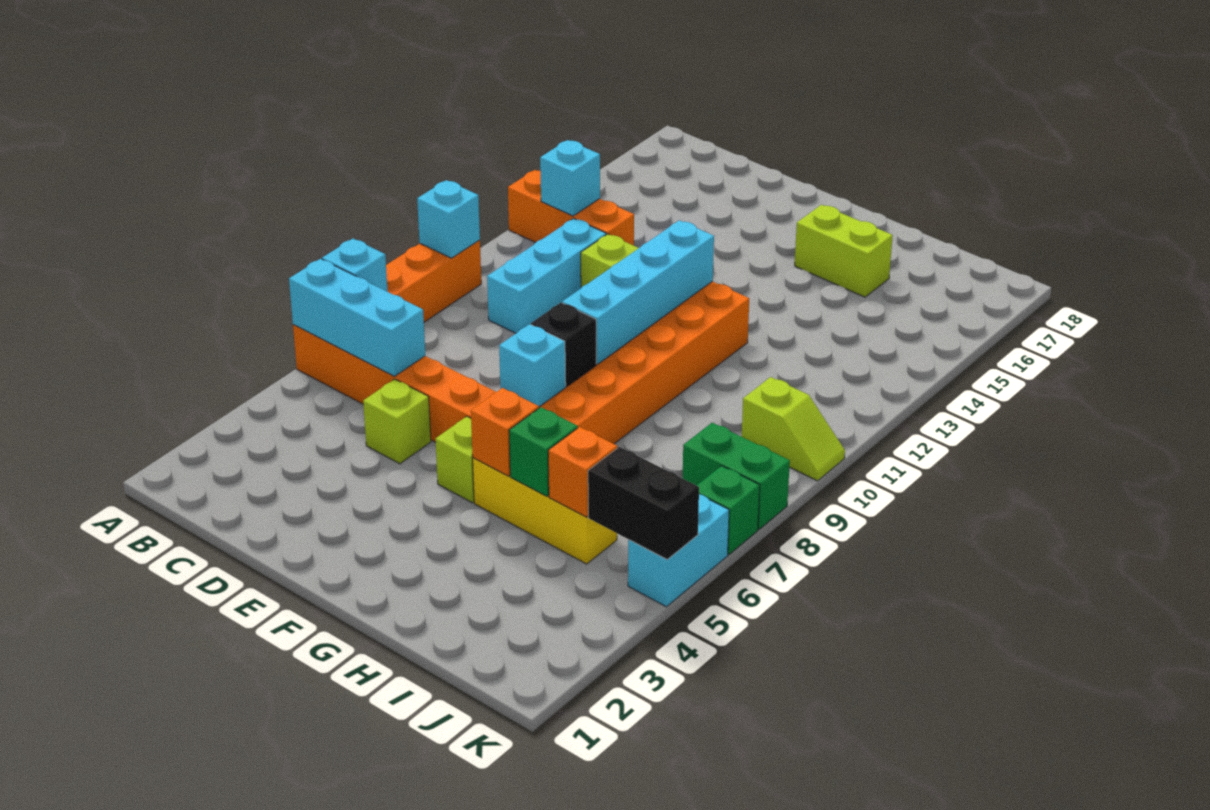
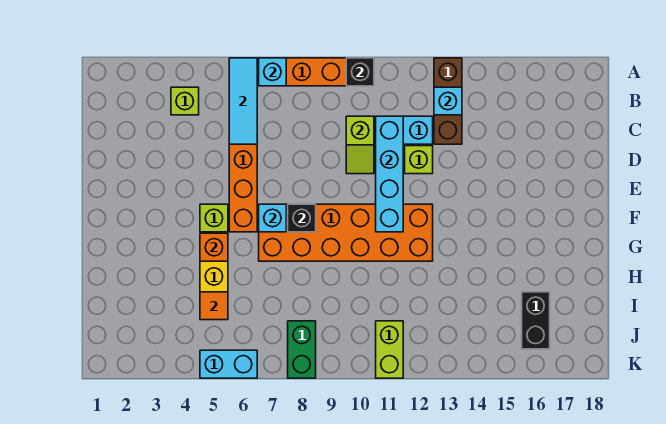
cyan brick A6:C6 level 2 -> cyan tile A6:C6 level 2
cyan brick A10 level 2 -> black brick A10 level 2
orange brick A13:C13 level 1 -> brown brick A13:C13 level 1
lime brick D5 level 1 -> lime brick B4 level 1
cyan brick F9:F12 level 2 -> cyan brick C11:F11 level 2
lime brick G16:H16 level 1 -> lime brick J11:K11 level 1
green brick H5 level 2 -> none
orange brick I5 level 2 -> orange tile I5 level 2
black brick J5:K5 level 2 -> black brick I16:J16 level 1
lime slope J10:K10 level 1 top J -> lime slope C10:D10 level 2 top C
green brick K7 level 1 -> none

